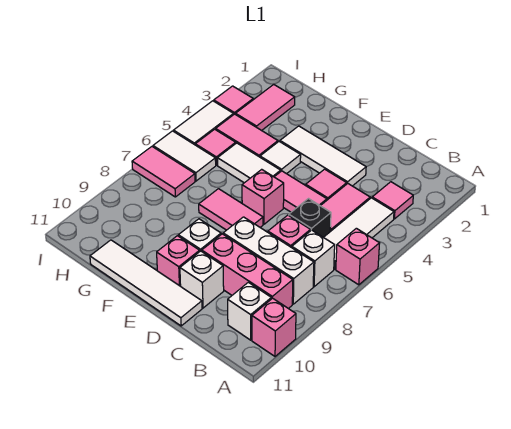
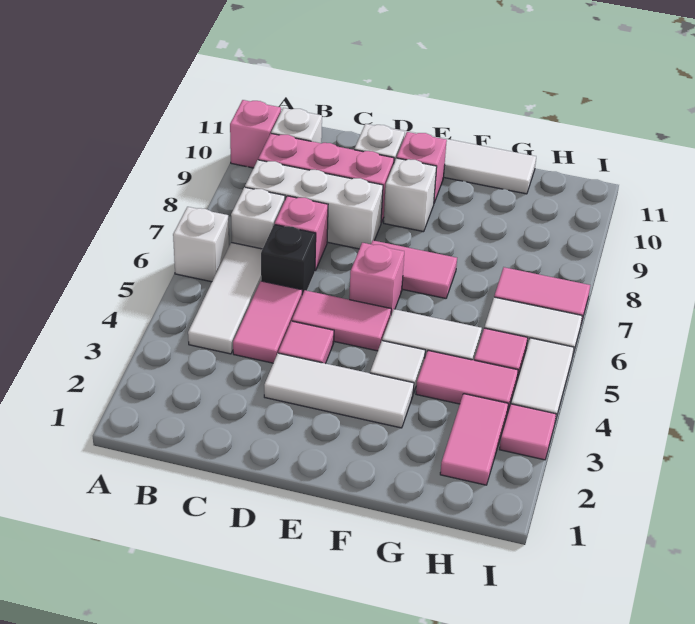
pink brick A6 level 1 -> white brick A6 level 1
pink tile B3 level 1 -> none

